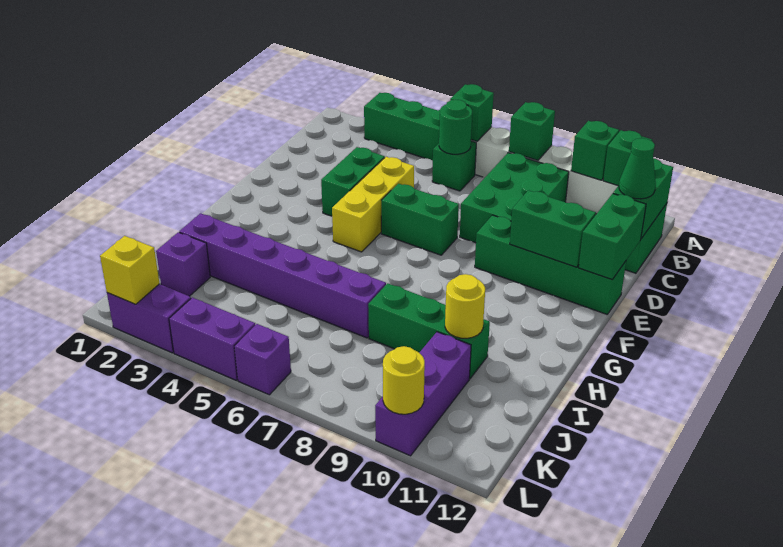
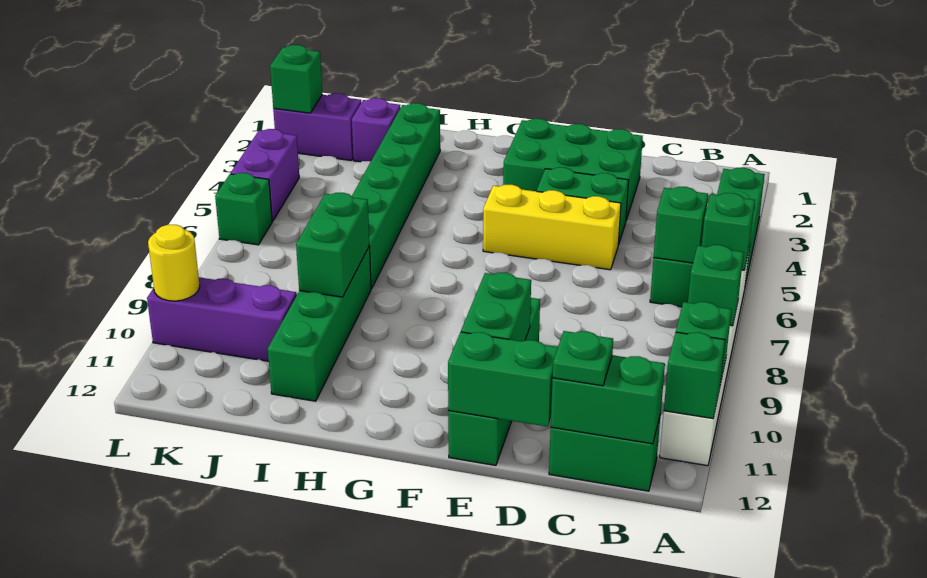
green round brick B6 level 2 -> green brick B6 level 2
green brick B8:D9 level 1 -> green brick D2:F3 level 1
green cone C12 level 3 -> green plate C12 level 3
green brick E6:E7 level 1 -> green brick I8:I9 level 2
purple brick I2:I7 level 1 -> green brick I2:I7 level 1
green brick I8:I10 level 1 -> green brick I8:I11 level 1
yellow round brick I10 level 2 -> none
purple brick L2:L3 level 1 -> purple brick K2:L2 level 1
yellow brick L2 level 2 -> green brick L2 level 2
purple brick L6 level 1 -> green brick L6 level 1

